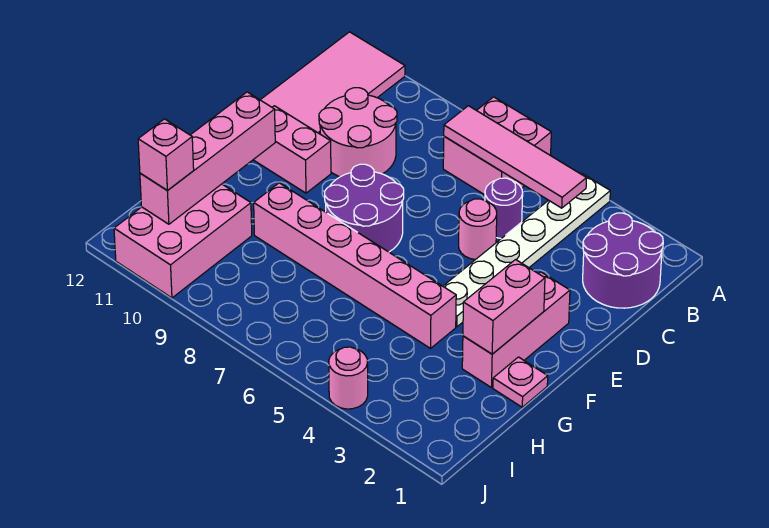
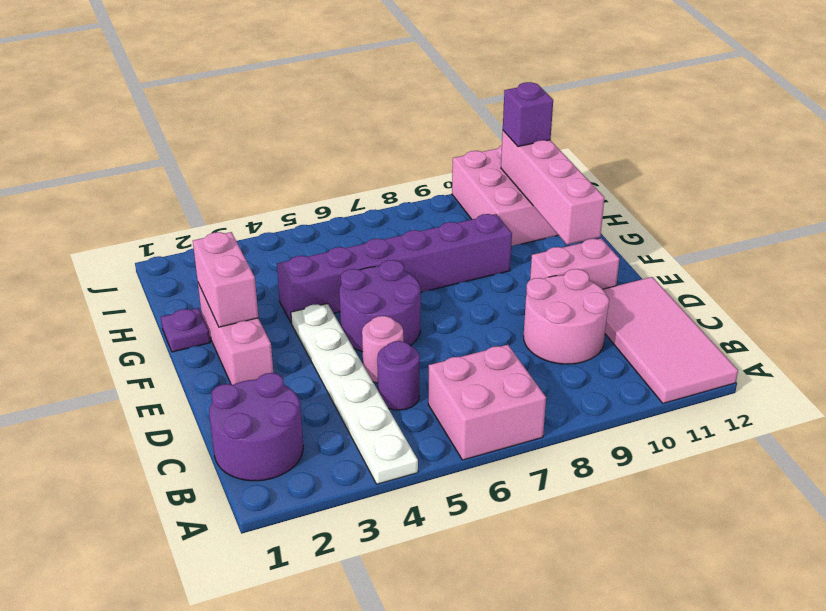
pink tile B4:B7 level 2 -> none
purple round brick E7:F8 level 1 -> purple round brick E5:F6 level 1
pink plate G1 level 1 -> purple plate G1 level 1
pink brick G4:G9 level 1 -> purple brick G4:G9 level 1
pink brick I11 level 3 -> purple brick I11 level 3
pink round brick J4 level 1 -> none

